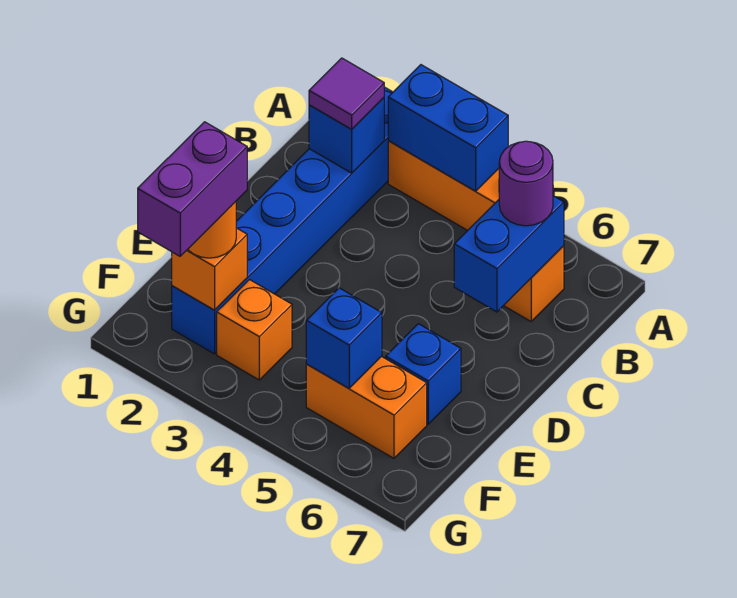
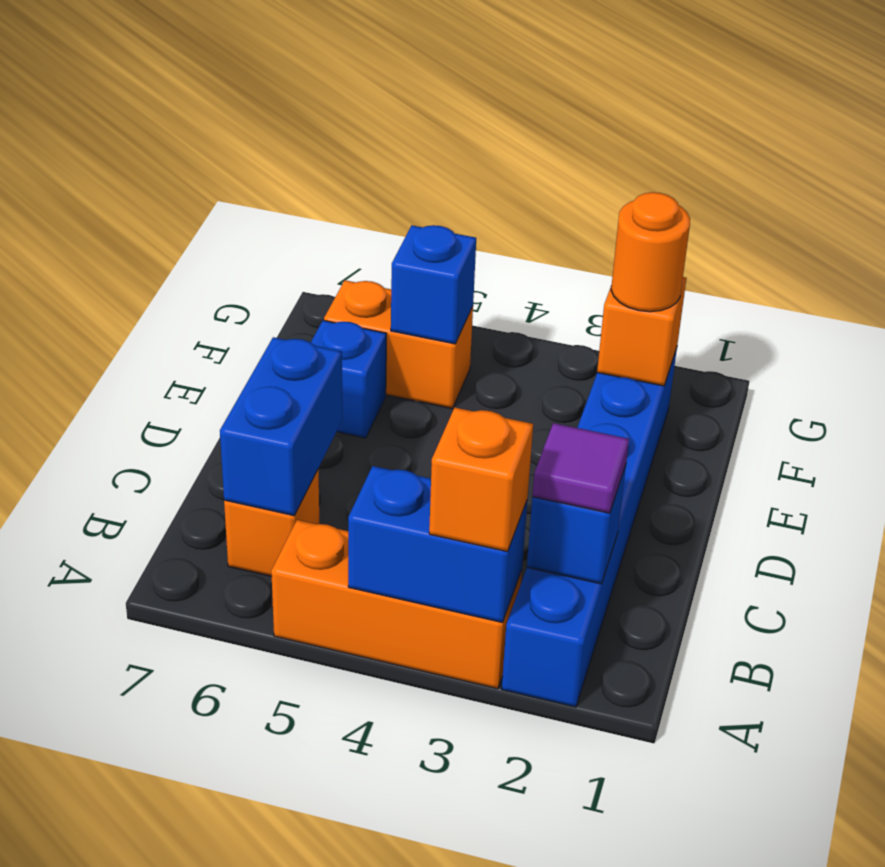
purple round brick B6 level 3 -> none
purple brick F2:G2 level 4 -> none
orange brick F3 level 1 -> orange brick A3 level 3

